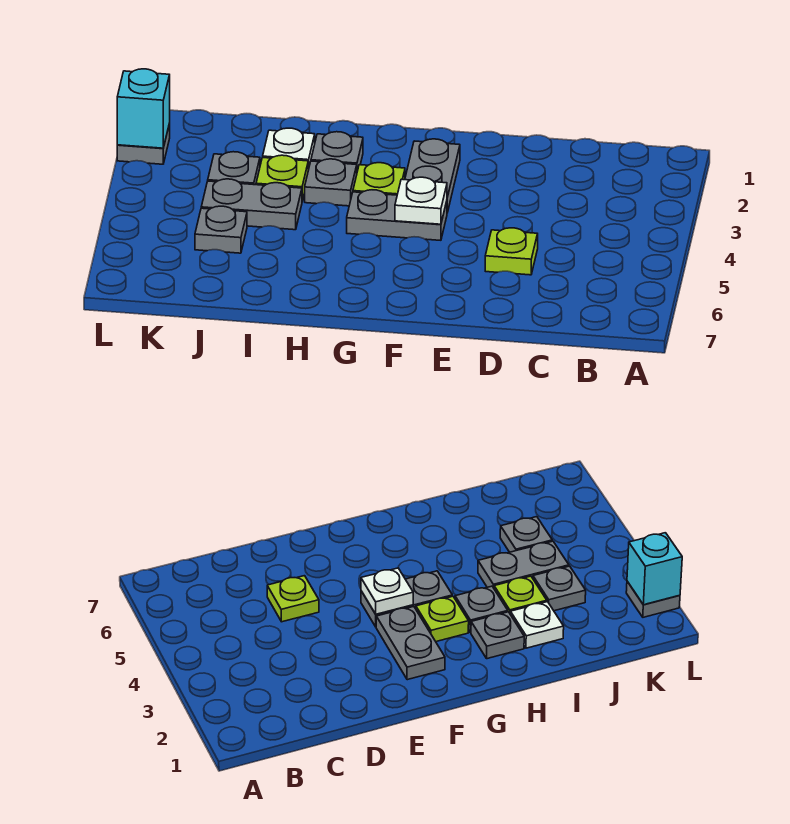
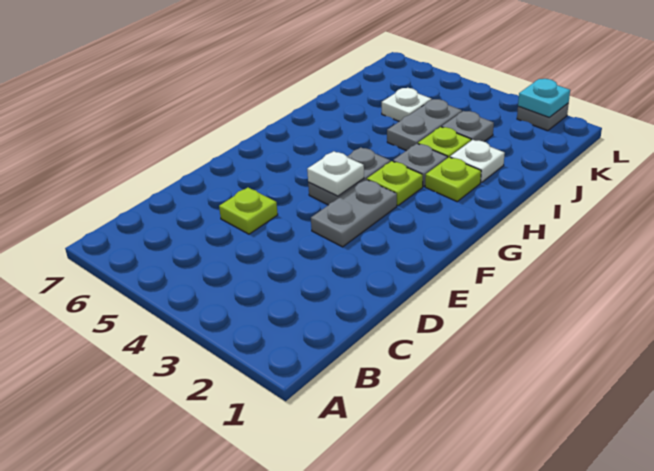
grey plate F2:F3 level 1 -> grey plate E3:F3 level 1
grey plate H2 level 1 -> lime plate H2 level 1
grey plate J5 level 1 -> white plate J5 level 1
cyan brick L2 level 2 -> cyan plate L2 level 2

